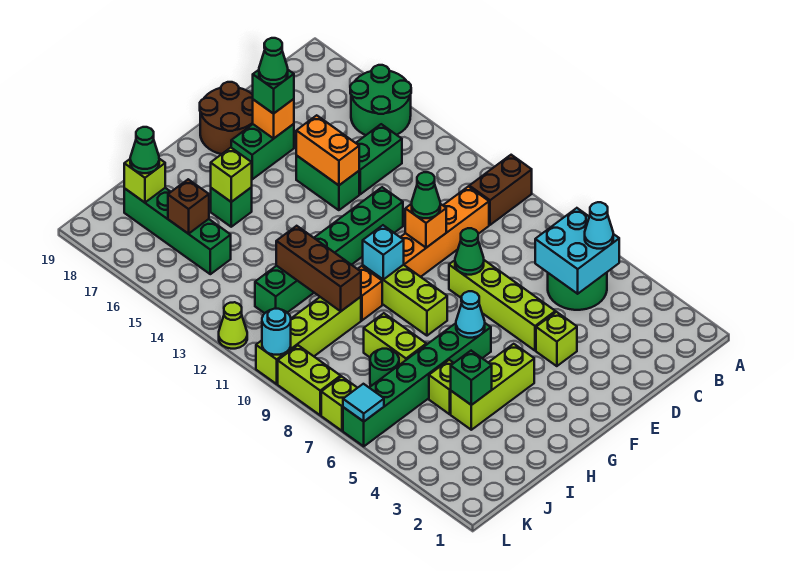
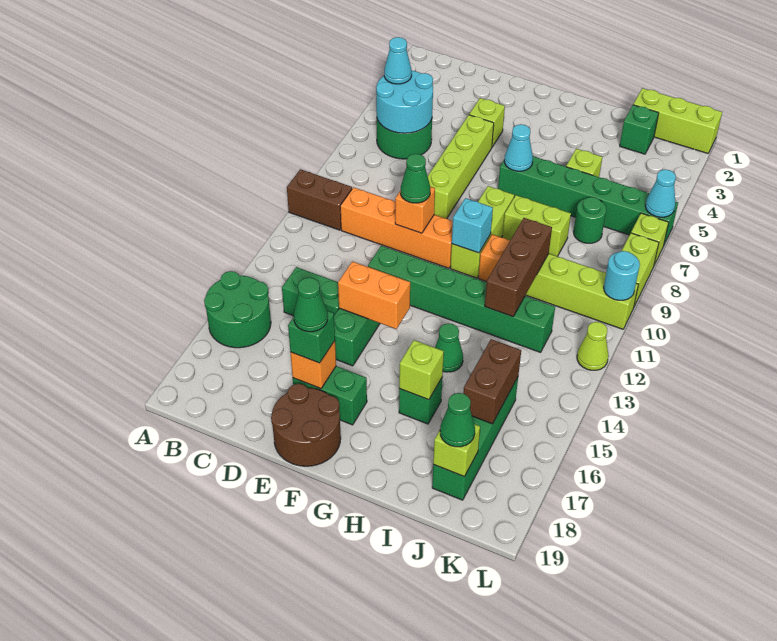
cyan brick B5:C6 level 2 -> cyan round brick B5:C6 level 2
green cone E8 level 2 -> green cone H14 level 1
orange brick E14:E15 level 2 -> orange brick E14:F14 level 2
lime brick G4:I4 level 1 -> lime brick J1:L1 level 1
green brick I4 level 2 -> green brick J2 level 1
lime brick I7:I8 level 1 -> lime brick H8:I8 level 1
brown brick J16 level 2 -> brown brick J15:J16 level 2
cyan tile L6 level 2 -> cyan cone L6 level 2

